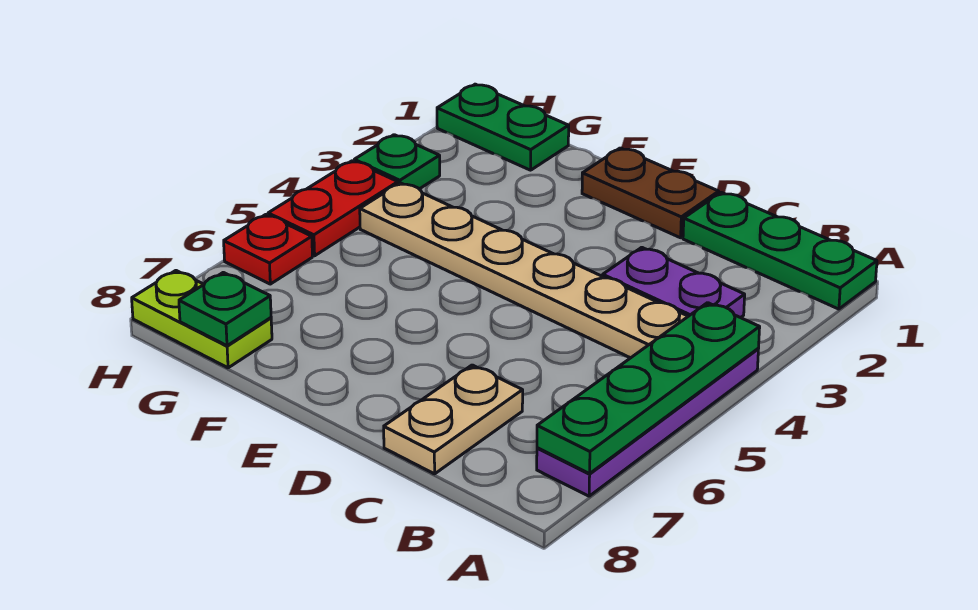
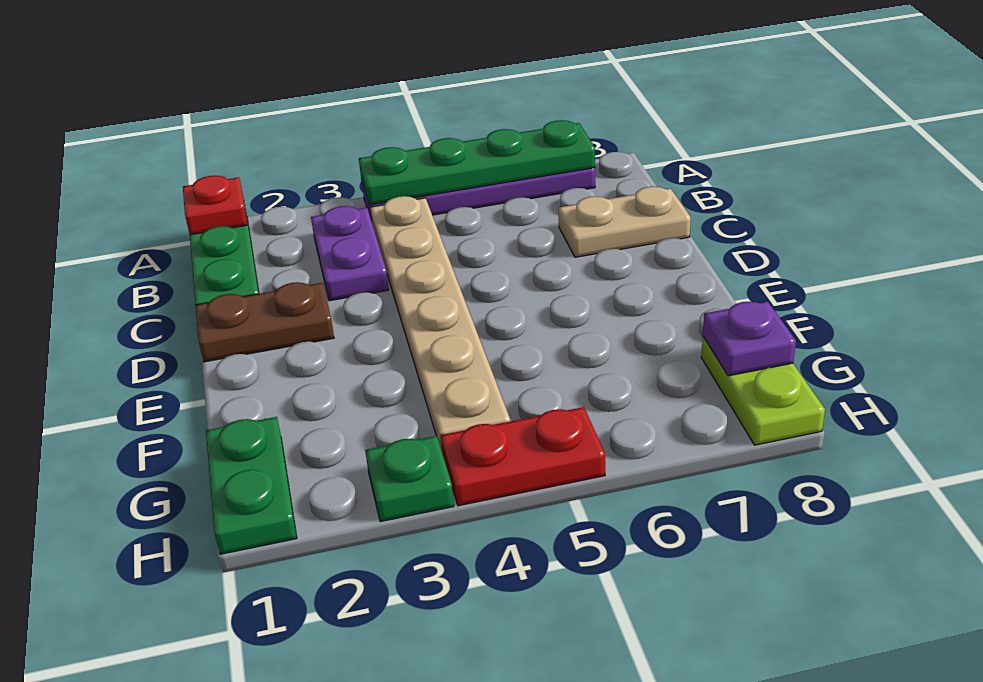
brown plate D1:E1 level 1 -> brown plate D1:D2 level 1
green plate G8 level 2 -> purple plate G8 level 2
red plate H6 level 1 -> red plate A1 level 2

